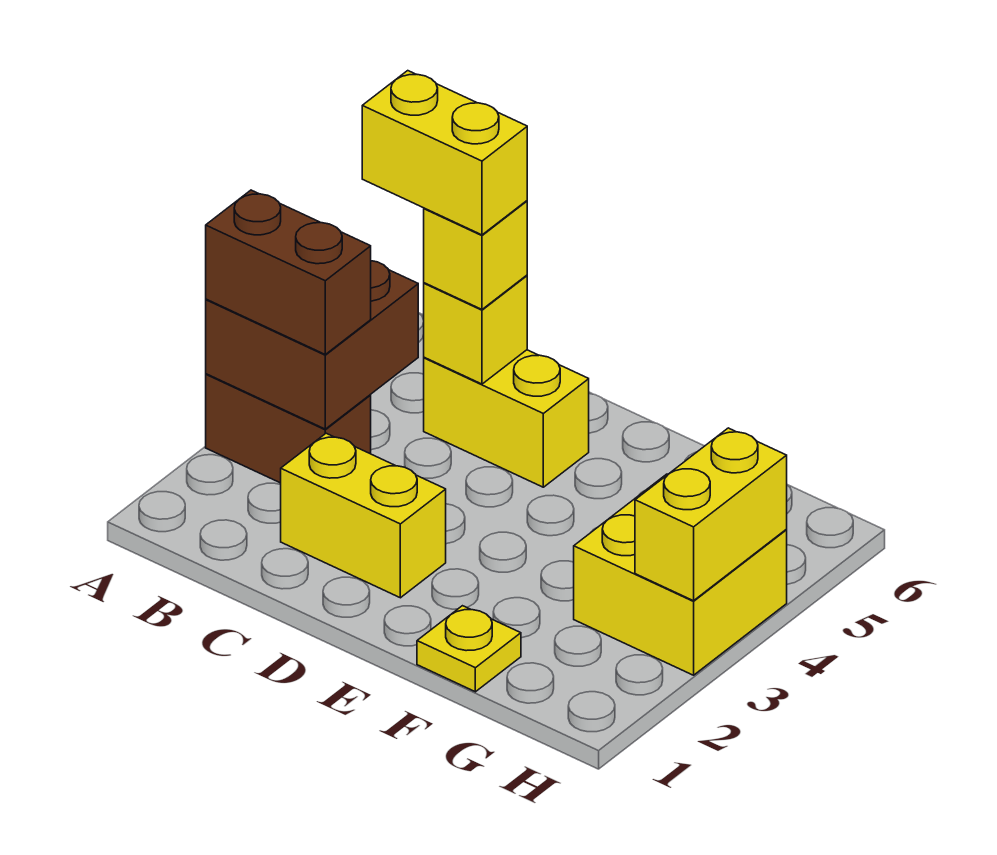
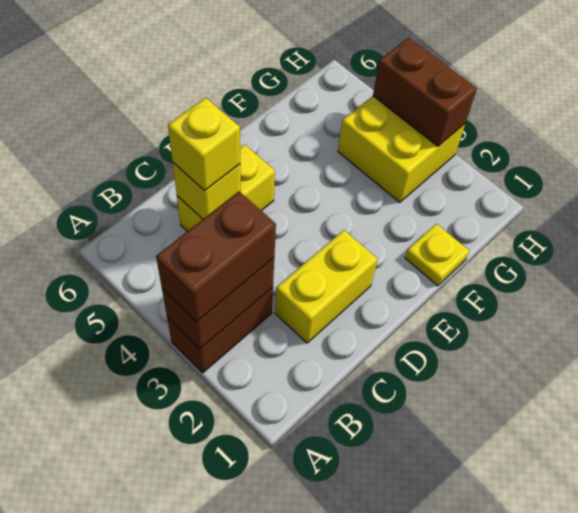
brown brick A3:B4 level 2 -> brown brick A3:B3 level 2
yellow brick B5:C5 level 4 -> none
yellow brick H3:H4 level 2 -> brown brick H3:H4 level 2

